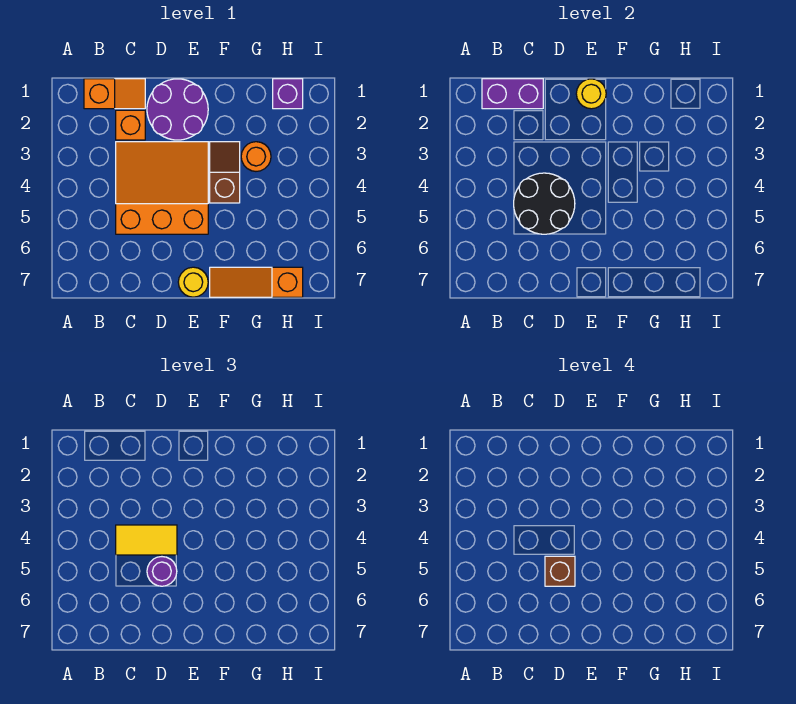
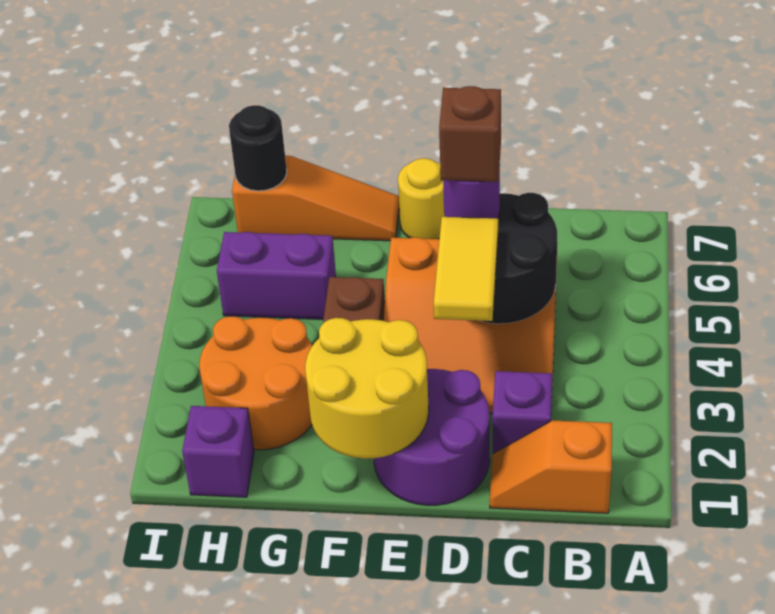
purple brick B1:C1 level 2 -> purple brick G5:H5 level 1
orange brick C2 level 1 -> purple brick C2 level 1
yellow tile C4:D4 level 3 -> yellow tile D3:D4 level 3
yellow round brick E1 level 2 -> yellow round brick E1:F2 level 2
orange round brick G3 level 1 -> orange round brick G2:H3 level 1
none -> black round brick H7 level 2

